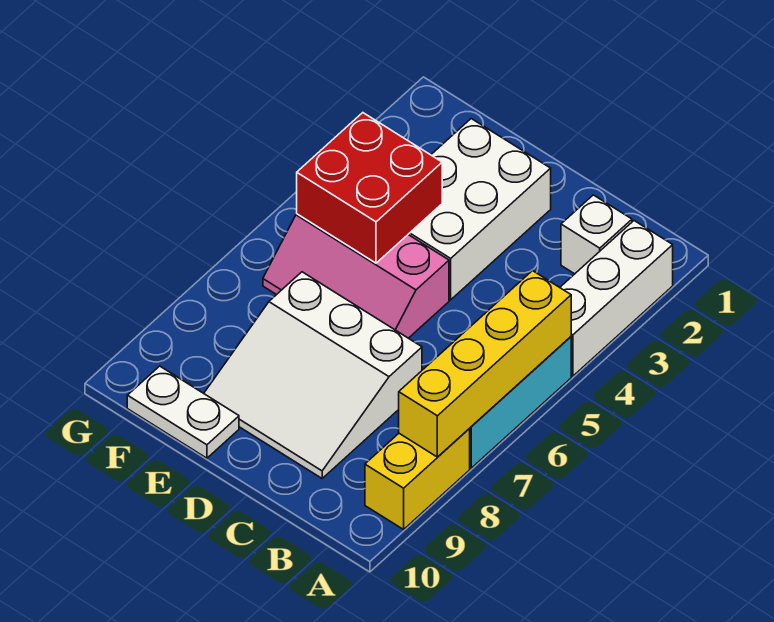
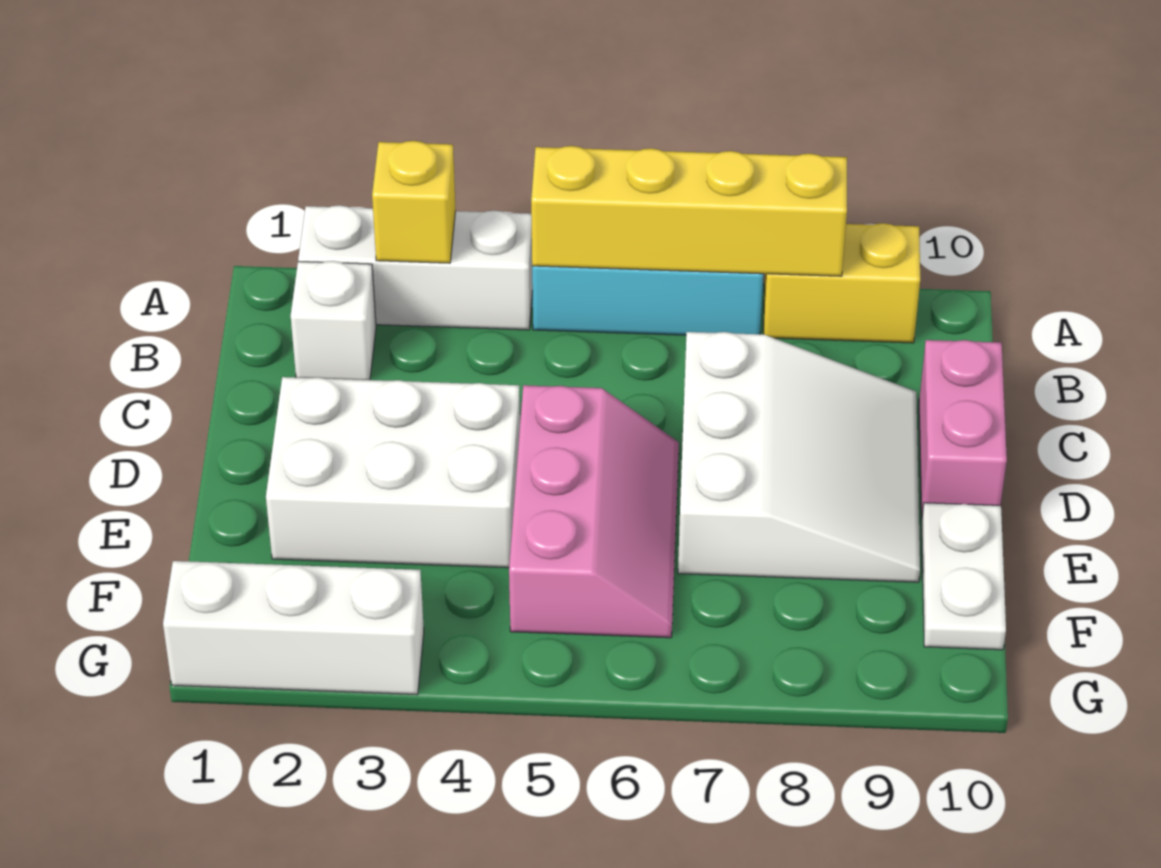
none -> yellow brick A3 level 2
none -> pink brick C10:D10 level 1
red brick E4:F5 level 2 -> none
none -> white brick G1:G3 level 1

